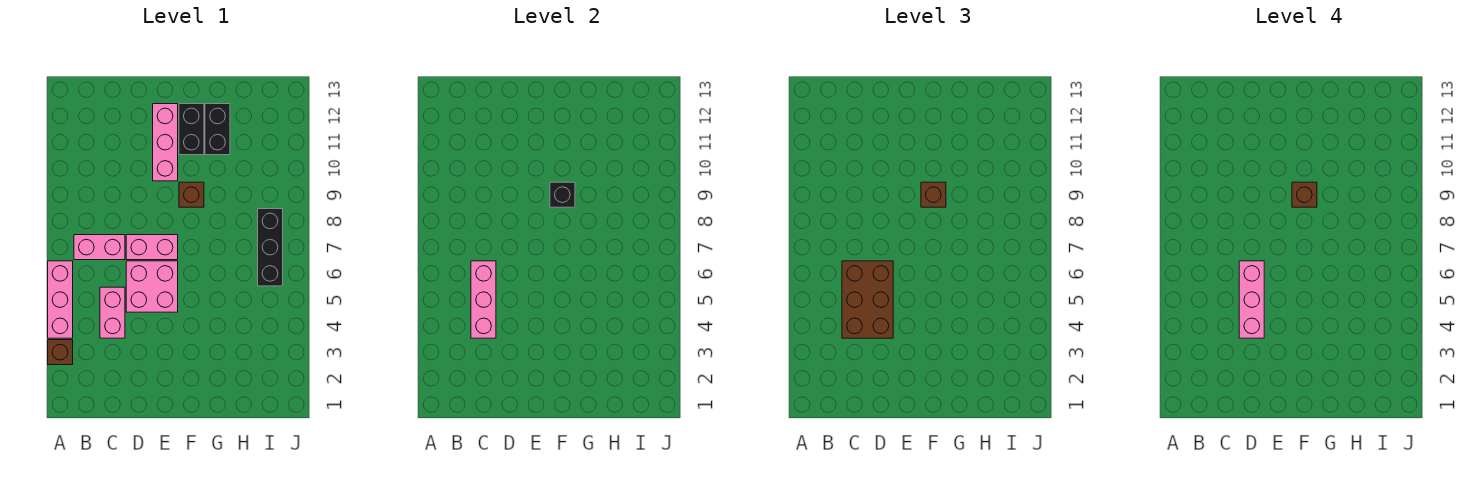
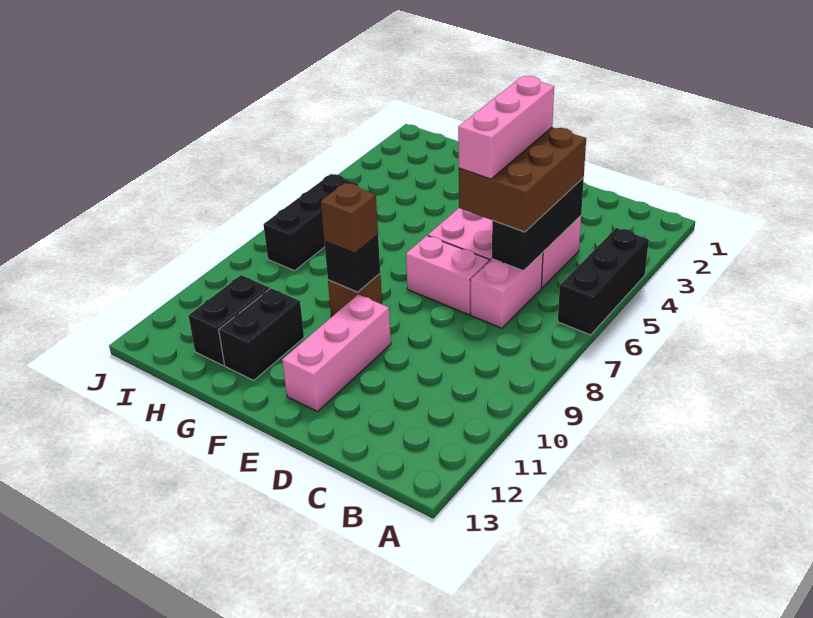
brown brick A3 level 1 -> none
pink brick A4:A6 level 1 -> black brick A4:A6 level 1
pink brick B7:C7 level 1 -> pink brick C6:C7 level 1
pink brick C4:C6 level 2 -> black brick C4:C6 level 2
brown brick F9 level 4 -> none
black brick F11:F12 level 1 -> black brick H11:H12 level 1

